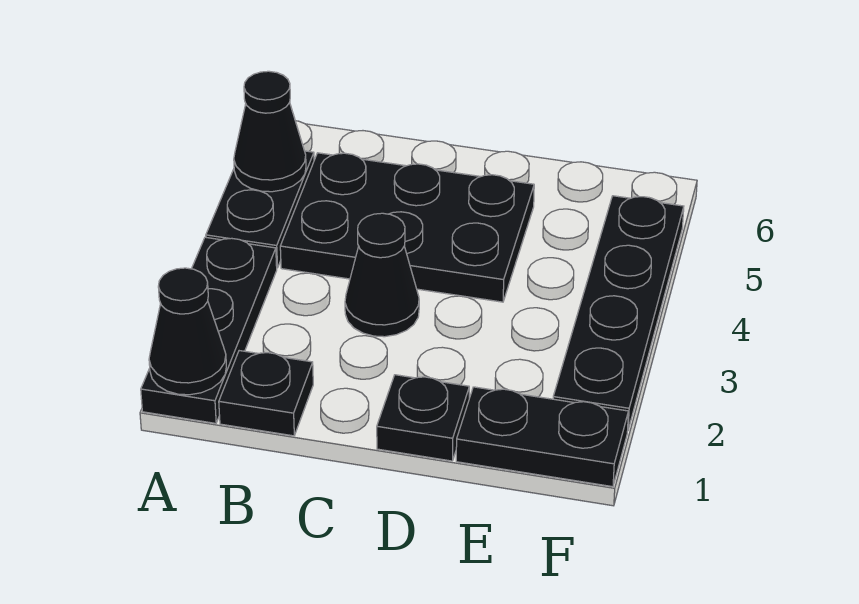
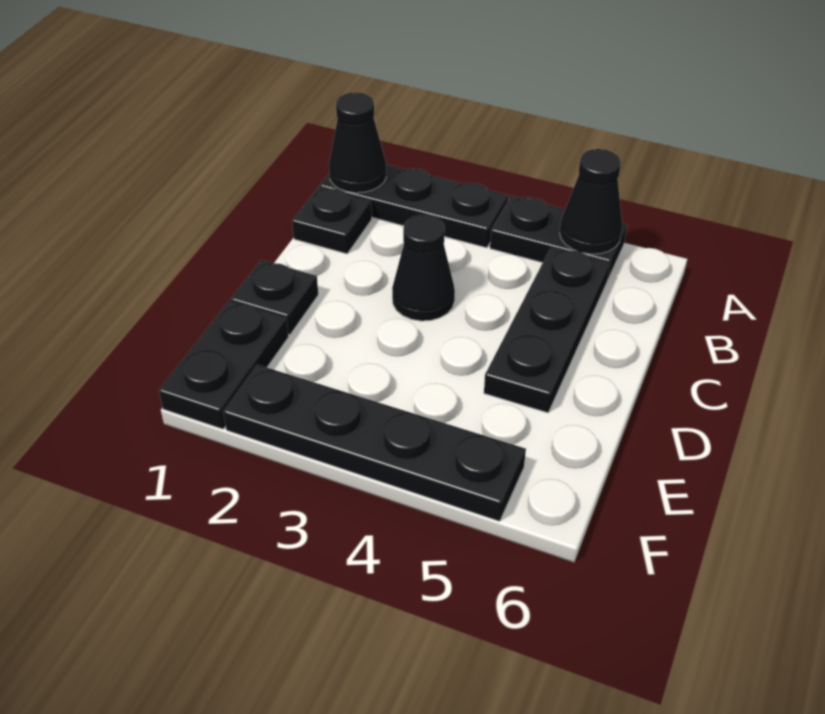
black plate B4:D5 level 1 -> black plate B5:D5 level 1

